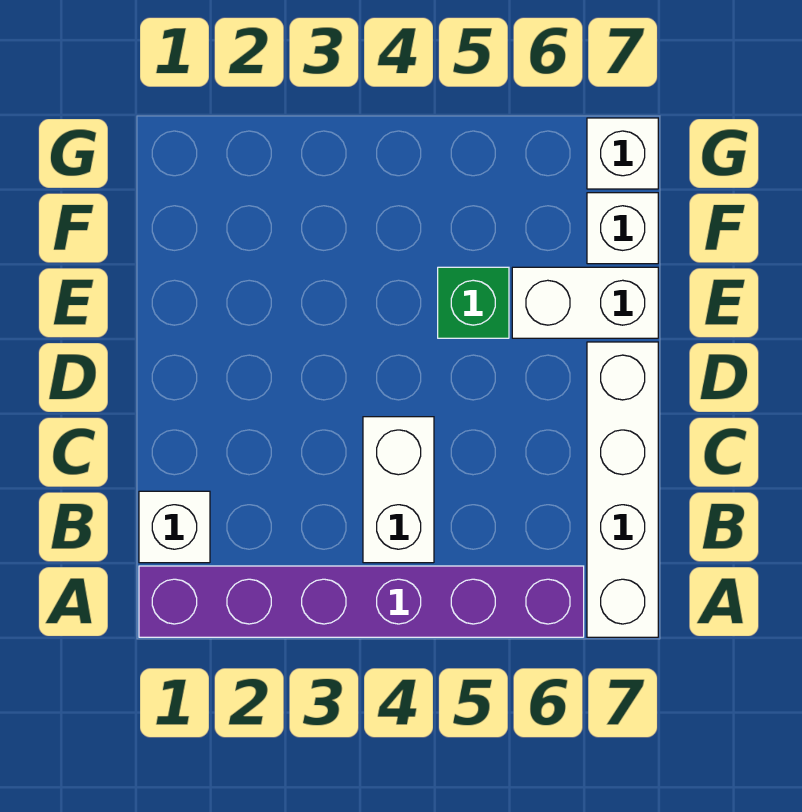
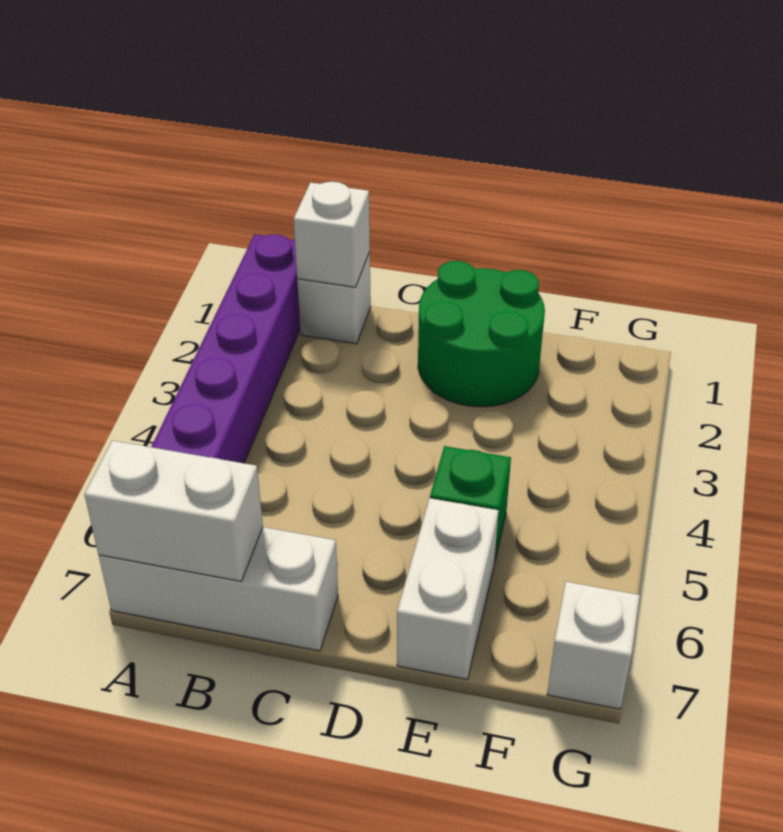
white brick A7:D7 level 1 -> white brick A7:C7 level 1
white brick B4:C4 level 1 -> white brick A7:B7 level 2
none -> green round brick D1:E2 level 1
white brick F7 level 1 -> white brick B1 level 2

